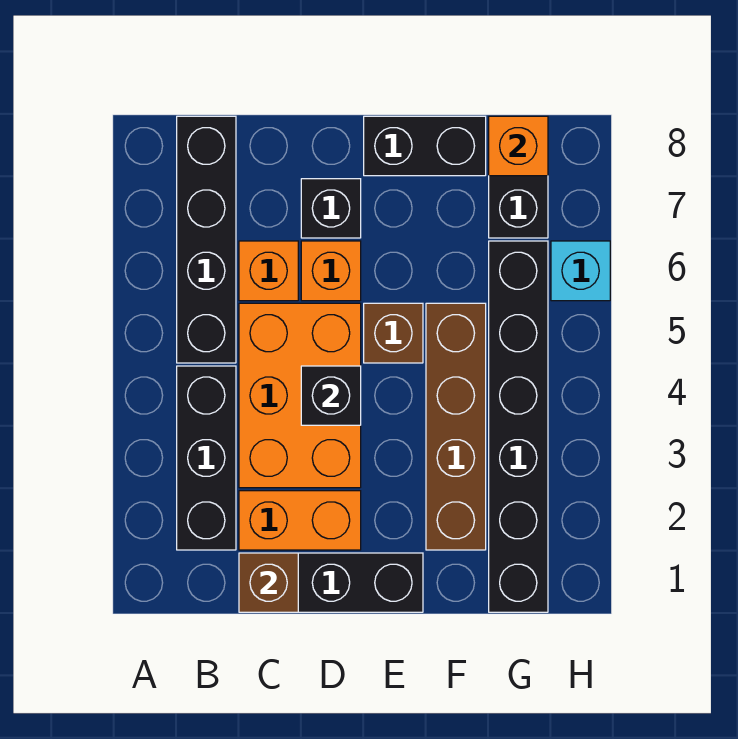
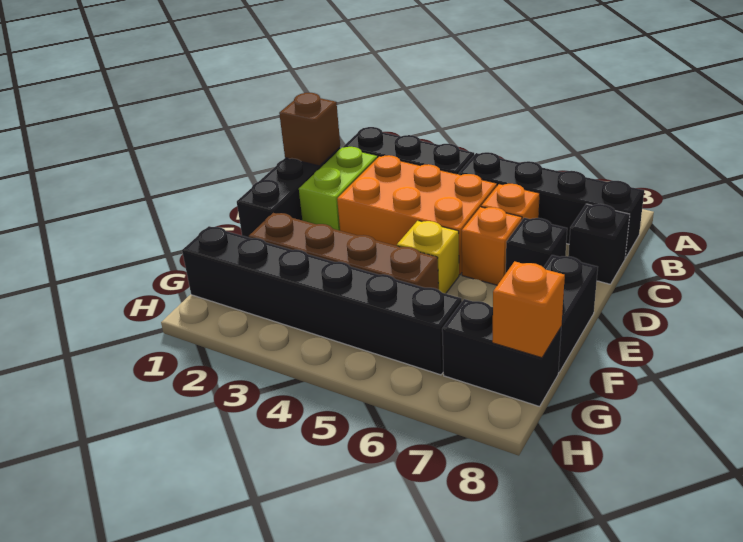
orange brick C2:D2 level 1 -> lime brick C2:D2 level 1
black brick D4 level 2 -> black brick C8 level 1
brown brick E5 level 1 -> yellow brick E5 level 1
cyan brick H6 level 1 -> none

